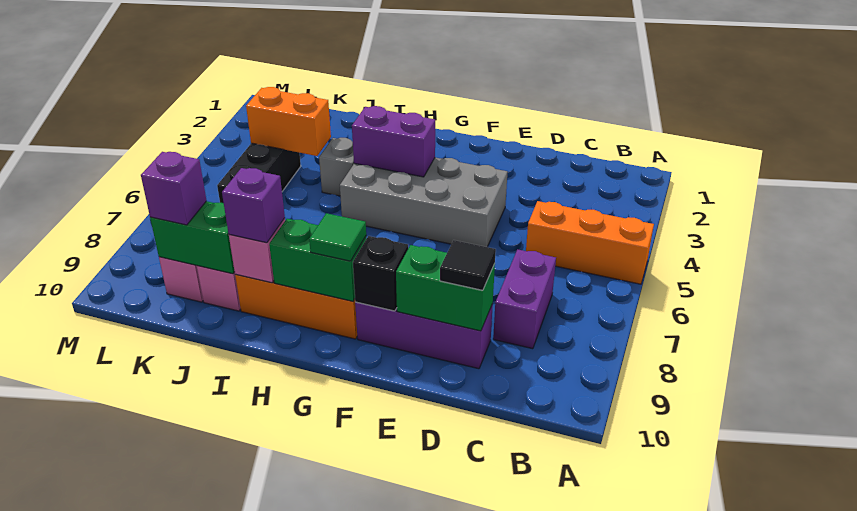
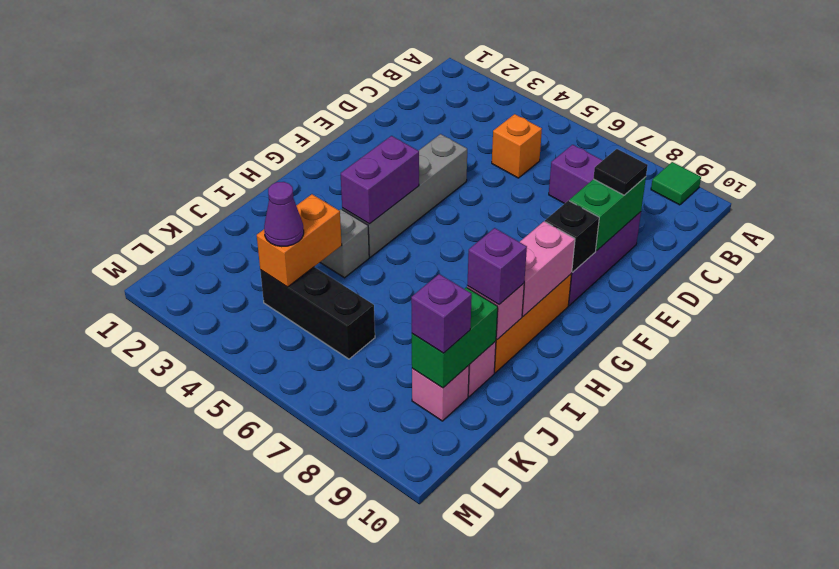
orange brick A5:C5 level 1 -> orange brick C5 level 1
grey brick E4:H5 level 1 -> grey brick E4:H4 level 1
green brick G9:H9 level 2 -> pink brick G9:H9 level 2
green tile G9 level 3 -> green tile A9 level 1
none -> purple cone K4 level 3

